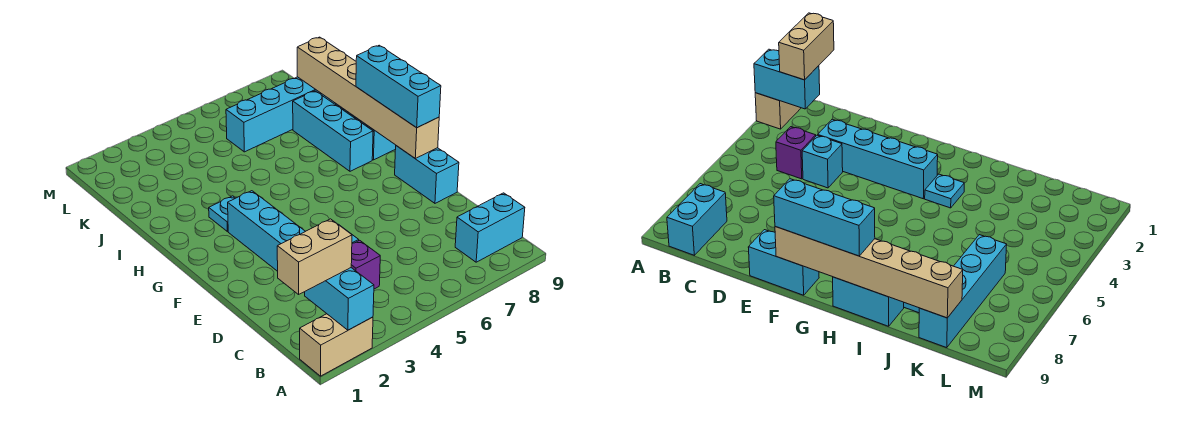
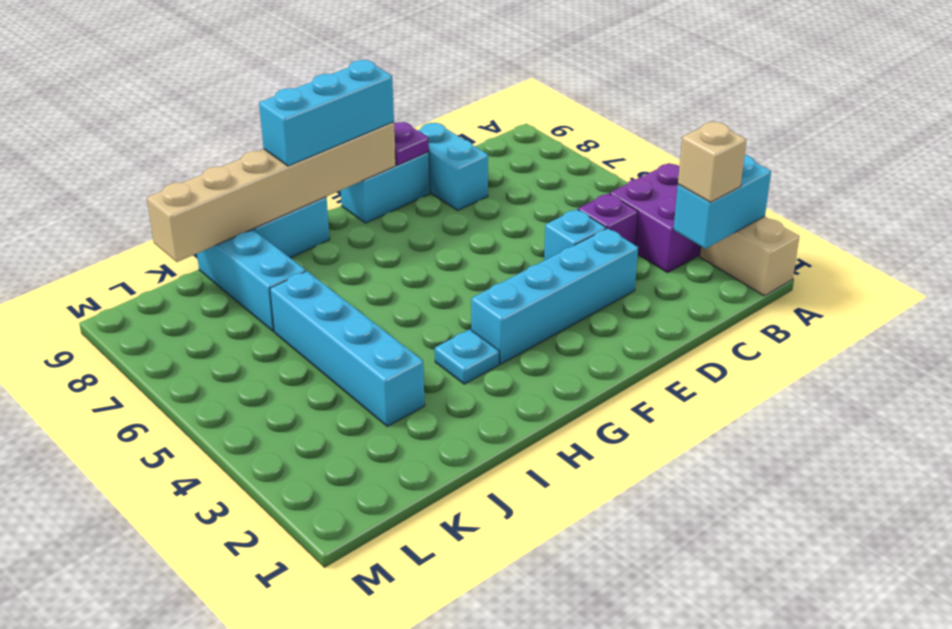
none -> purple brick A3:B4 level 1
tan brick B1:B2 level 3 -> tan brick B2 level 3
cyan brick B8:B9 level 1 -> cyan brick D8:D9 level 1
none -> purple plate E9 level 2
cyan brick H8:J8 level 1 -> cyan brick J7:J9 level 1
cyan brick K6:K9 level 1 -> cyan brick J3:J6 level 1

